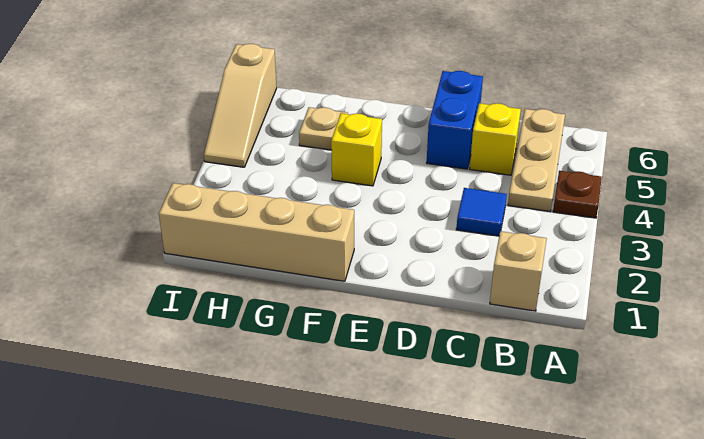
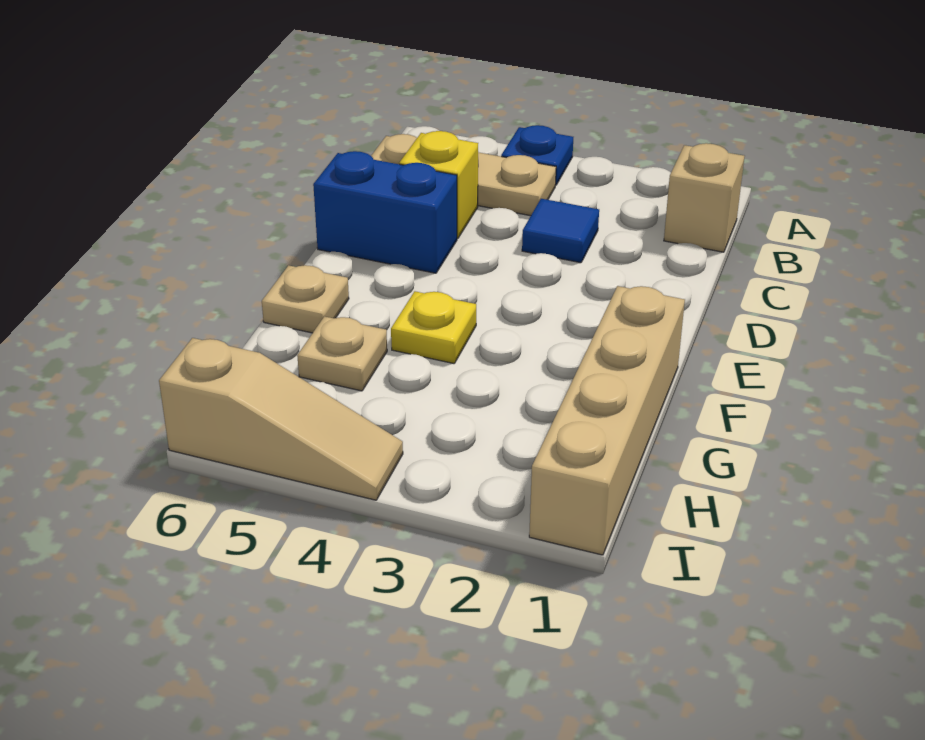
brown plate A4 level 1 -> blue plate A4 level 1
yellow brick F4 level 1 -> yellow plate F4 level 1
none -> tan plate F6 level 1

